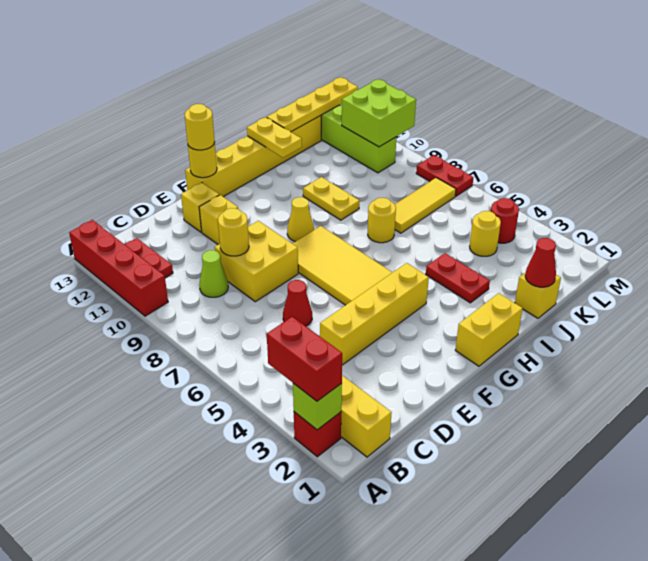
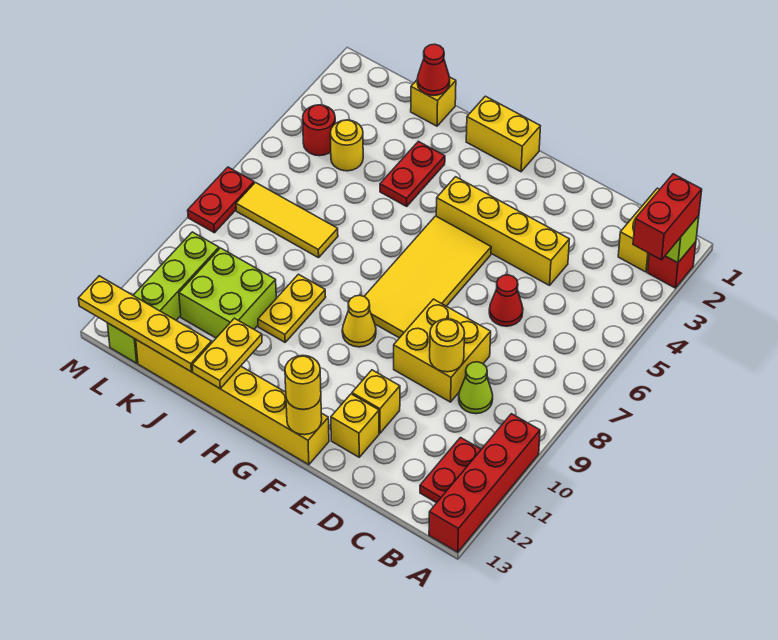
yellow round brick I7 level 1 -> none
lime brick L10:M11 level 2 -> lime brick J10:K11 level 1

